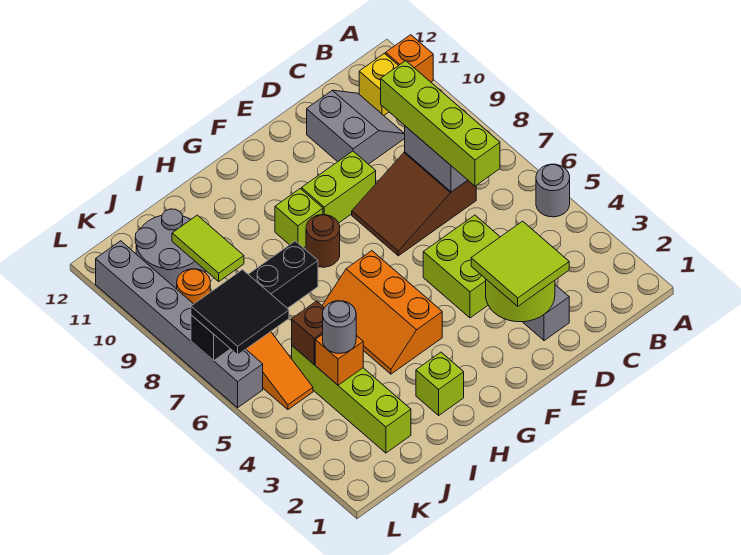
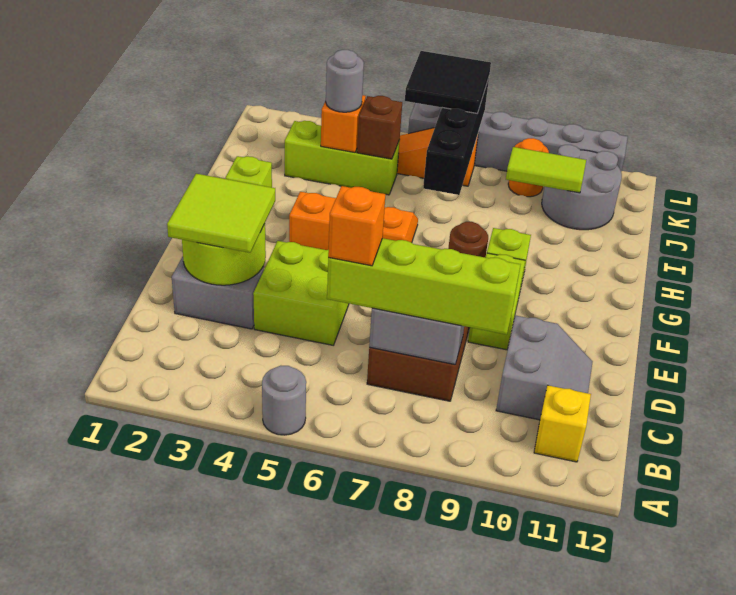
orange brick A11 level 1 -> orange brick C6 level 4
grey slope C10:D11 level 1 top D -> grey slope C10:D11 level 1 top 10
lime brick J2:J5 level 1 -> lime brick J3:J5 level 1

